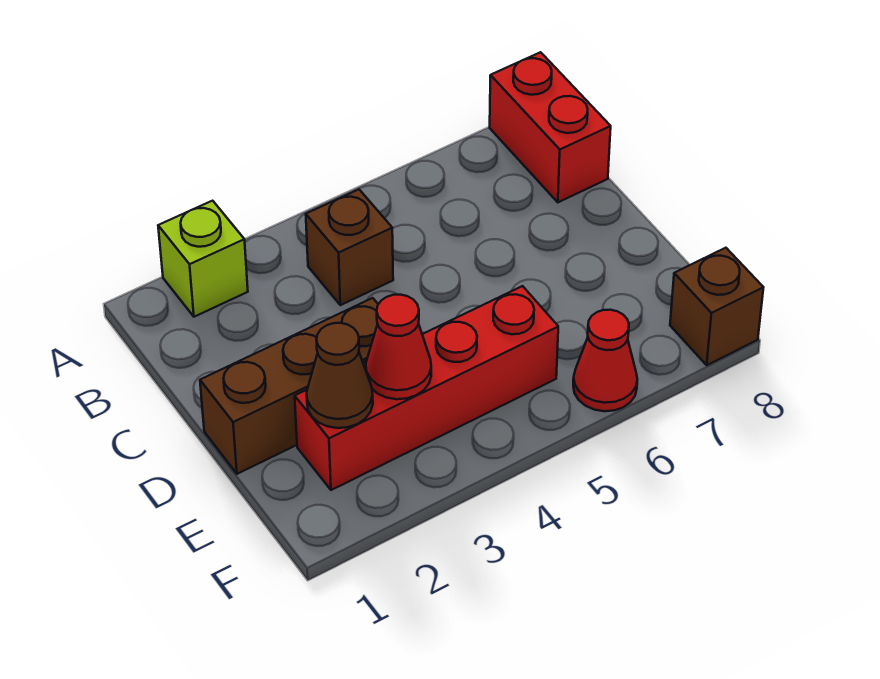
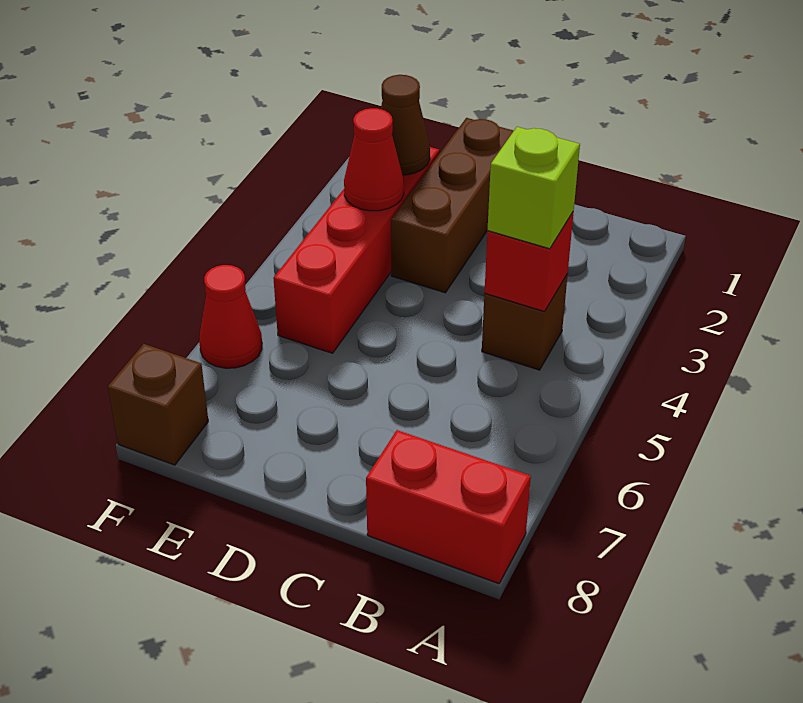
lime brick A2 level 1 -> lime brick B4 level 3
none -> red brick B4 level 2

